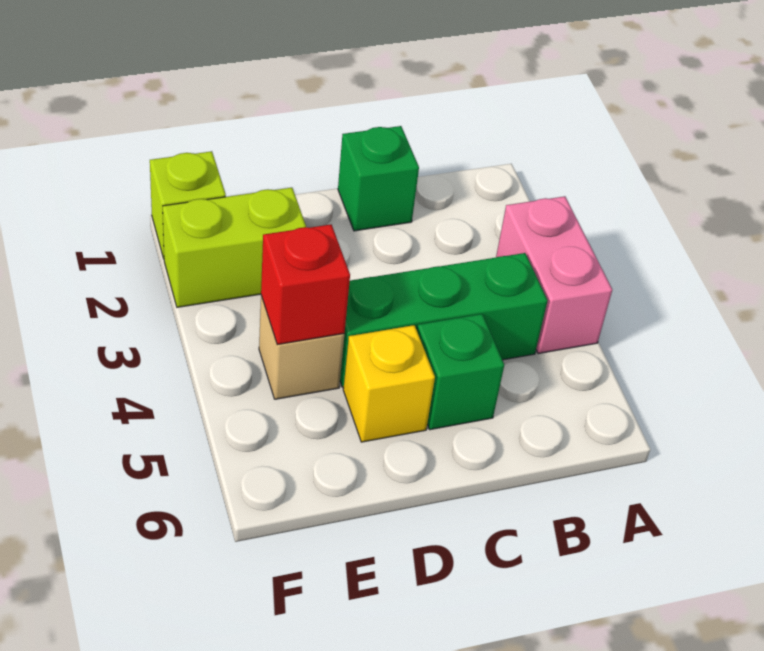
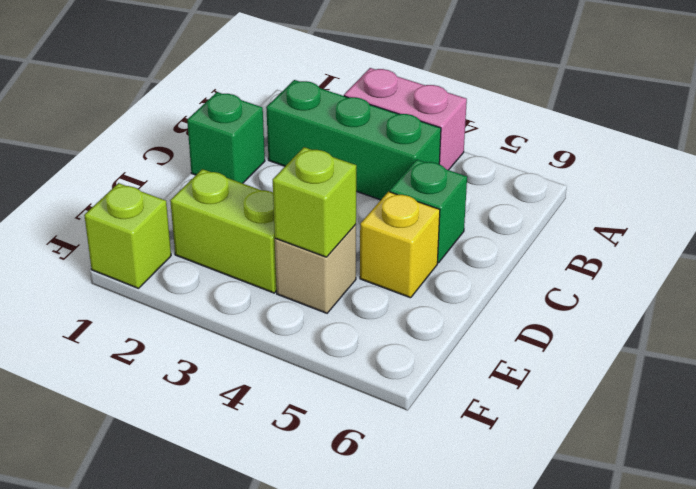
green brick B4:D4 level 1 -> green brick B2:B4 level 1
lime brick E2:F2 level 1 -> lime brick E2:E3 level 1
red brick E4 level 2 -> lime brick E4 level 2

